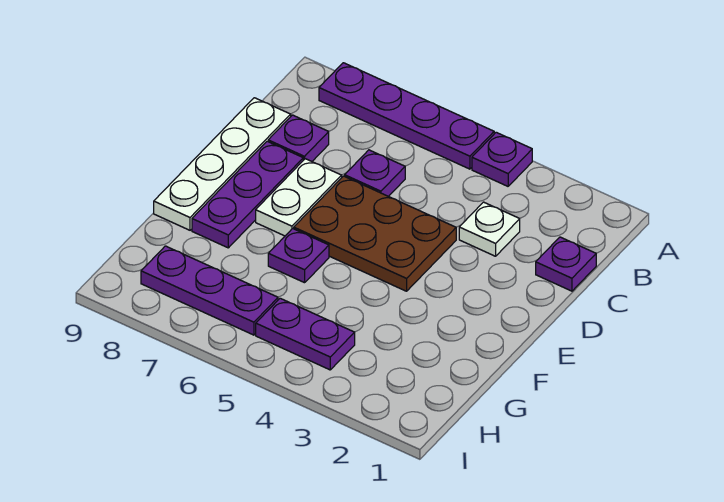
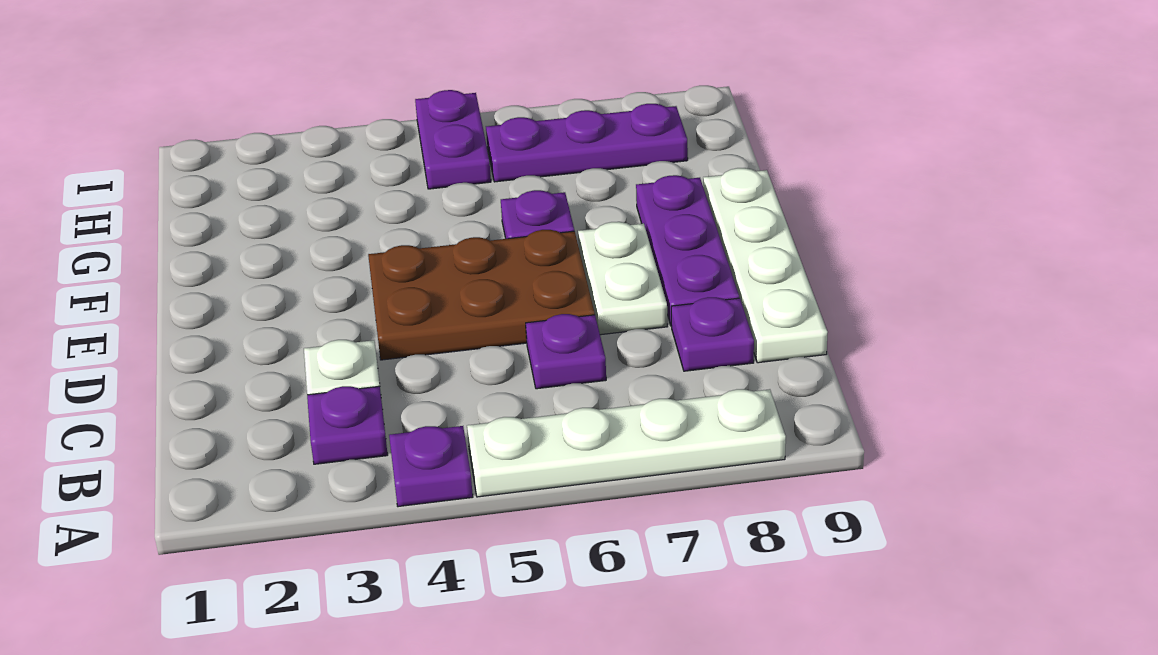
purple plate A5:A8 level 1 -> white plate A5:A8 level 1
purple plate C1 level 1 -> purple plate B3 level 1
purple plate H4:H5 level 1 -> purple plate H5:I5 level 1

